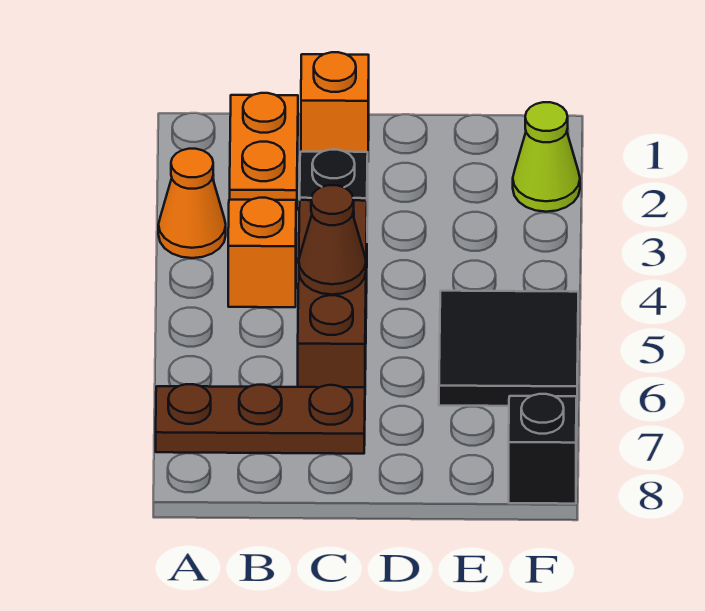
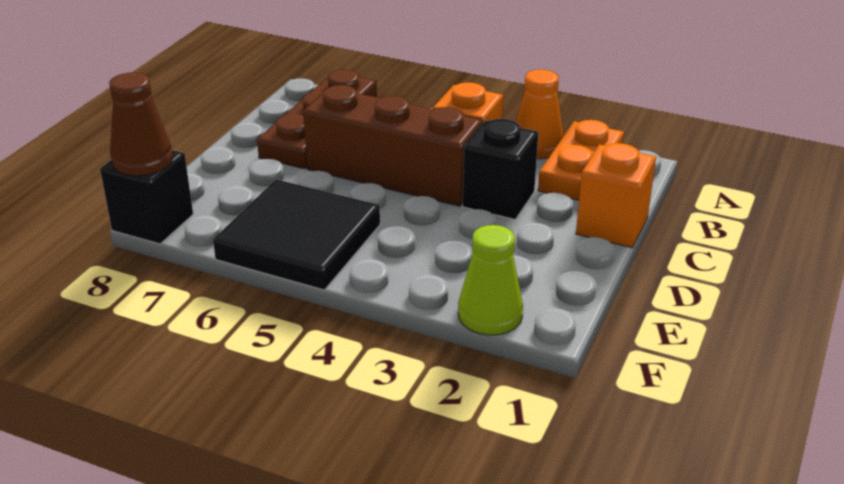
orange plate B1:B2 level 1 -> orange plate A2:B2 level 1
brown cone C5 level 2 -> brown cone F8 level 2

